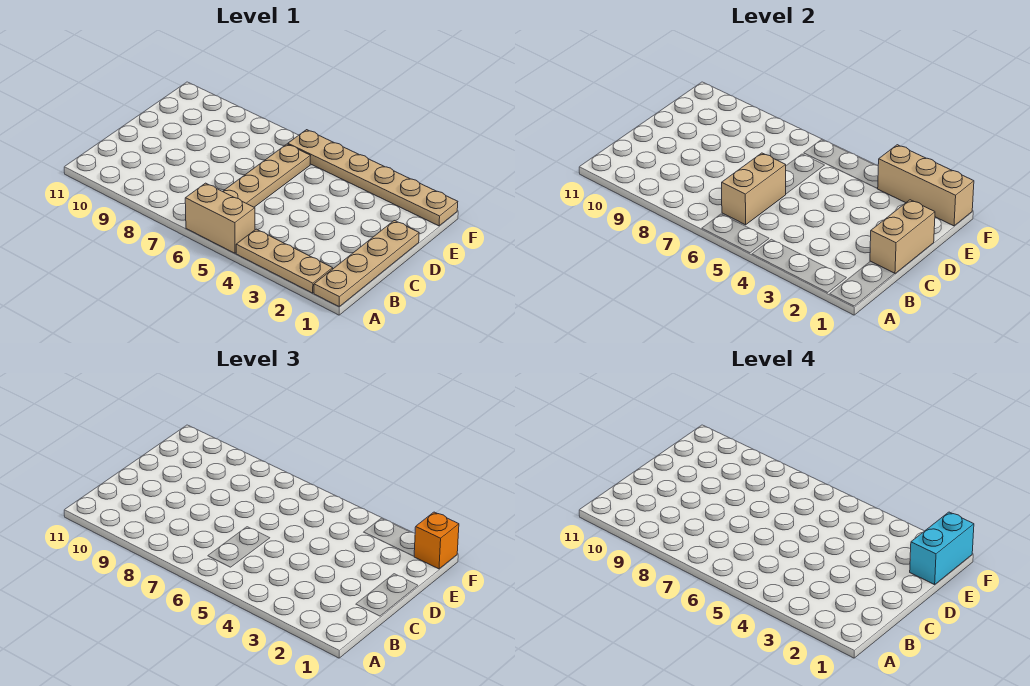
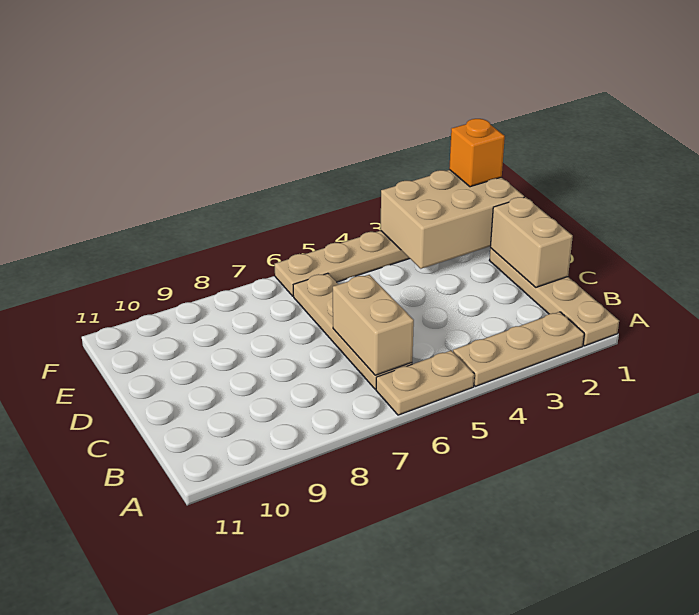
tan brick A5:A6 level 1 -> tan plate A5:A6 level 1
cyan brick E1:F1 level 4 -> none
tan brick F1:F3 level 2 -> tan brick E1:F3 level 2

